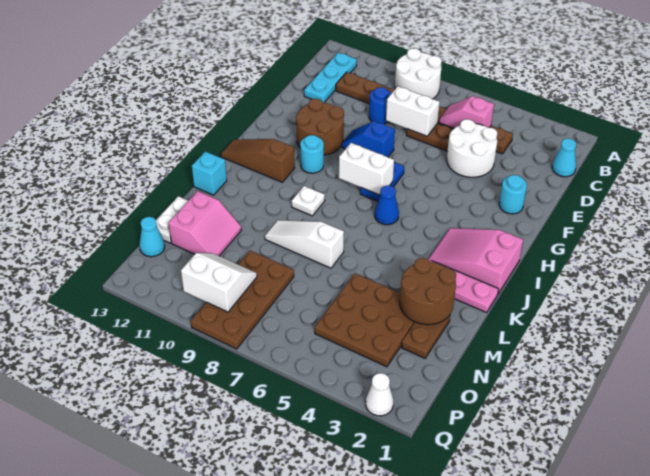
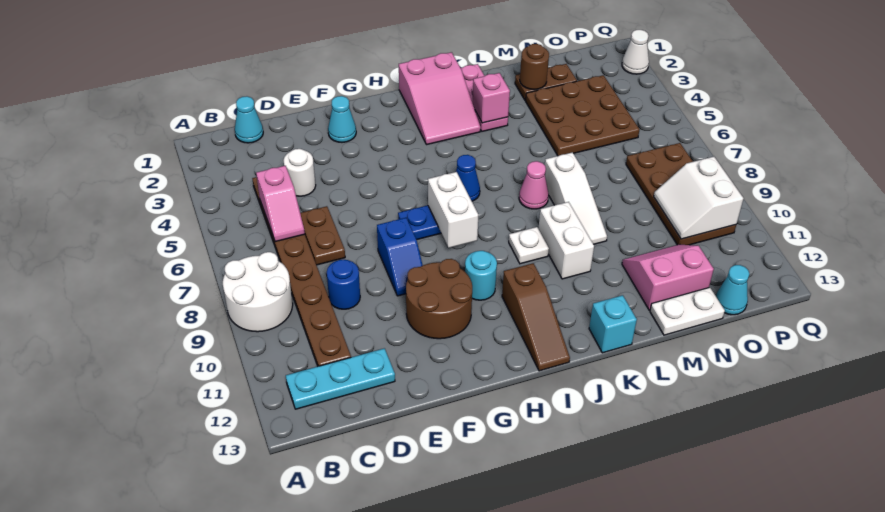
white round brick D4:E5 level 1 -> white round brick D4 level 1
white brick D7:D8 level 2 -> white brick K9:K10 level 1
cyan round brick F2 level 1 -> cyan cone F2 level 1
none -> pink brick K3 level 2
none -> pink cone K7 level 1
brown round brick L2:M3 level 2 -> brown round brick M2 level 2
brown plate N8:Q9 level 1 -> brown plate O7:P10 level 1

